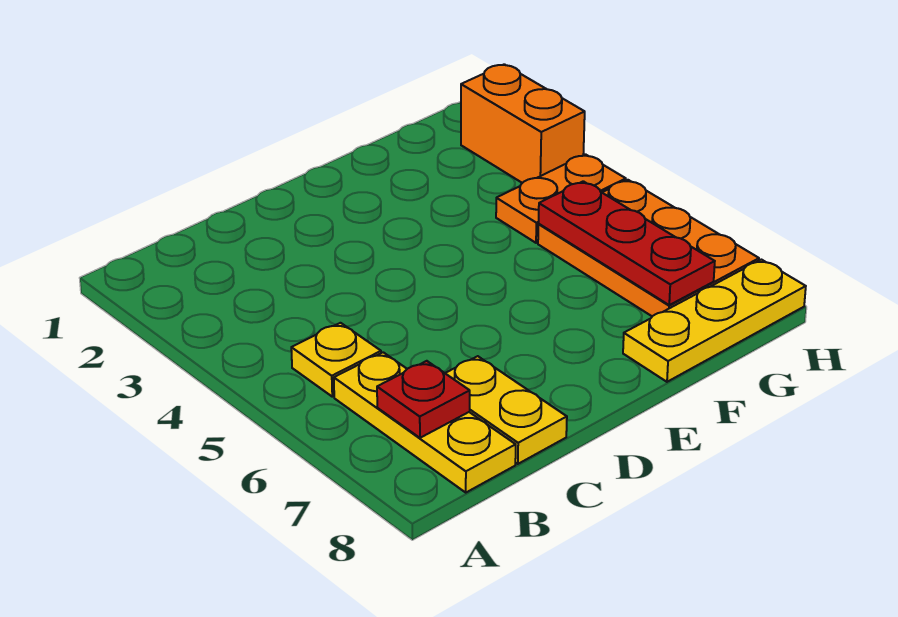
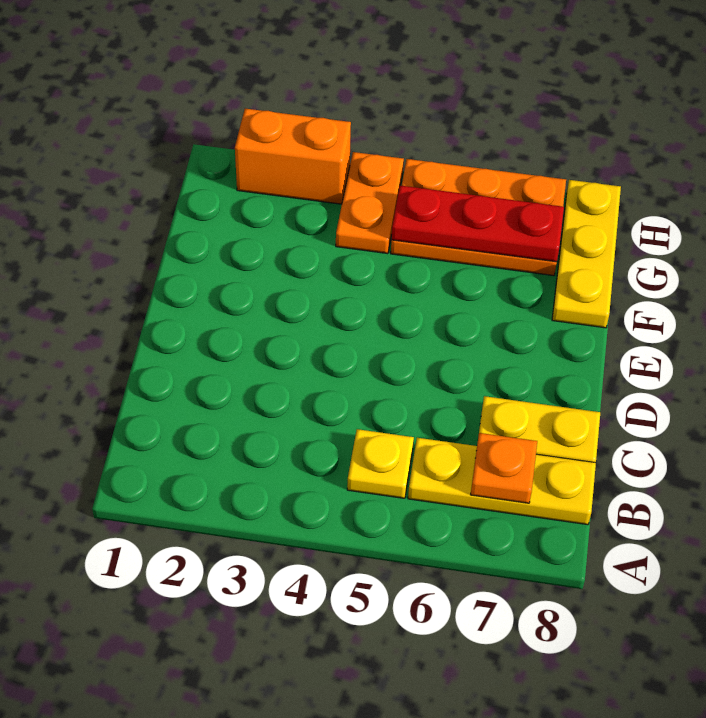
red plate B7 level 2 -> orange plate B7 level 2

